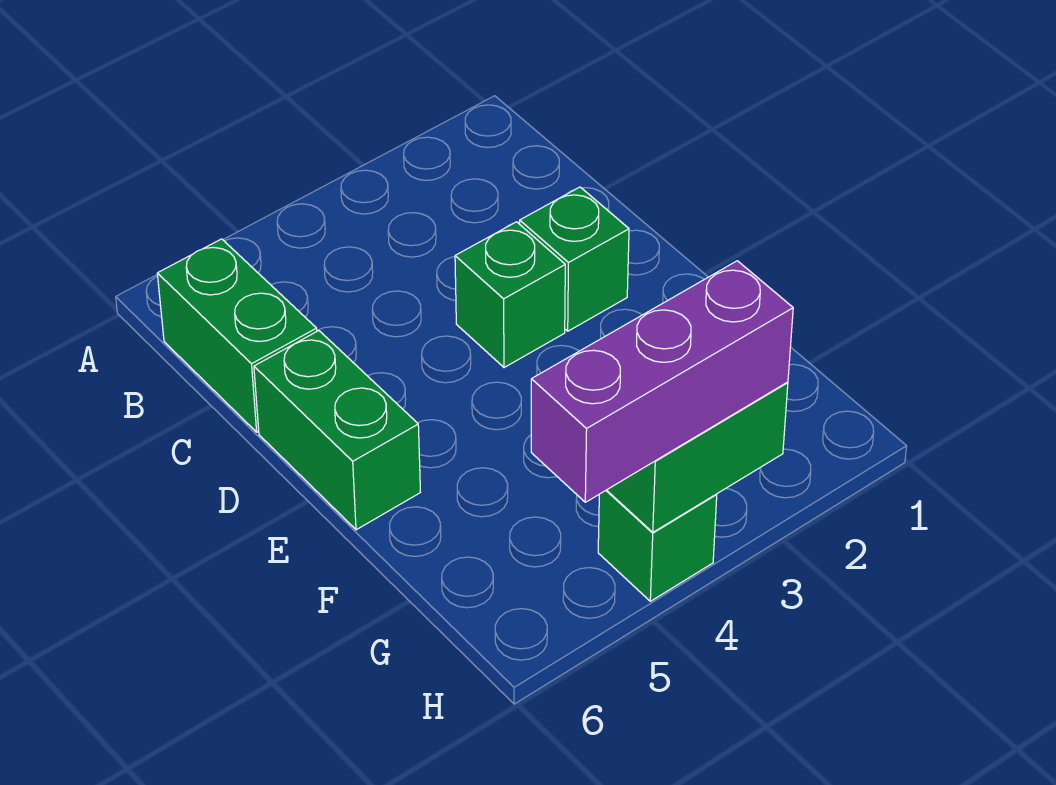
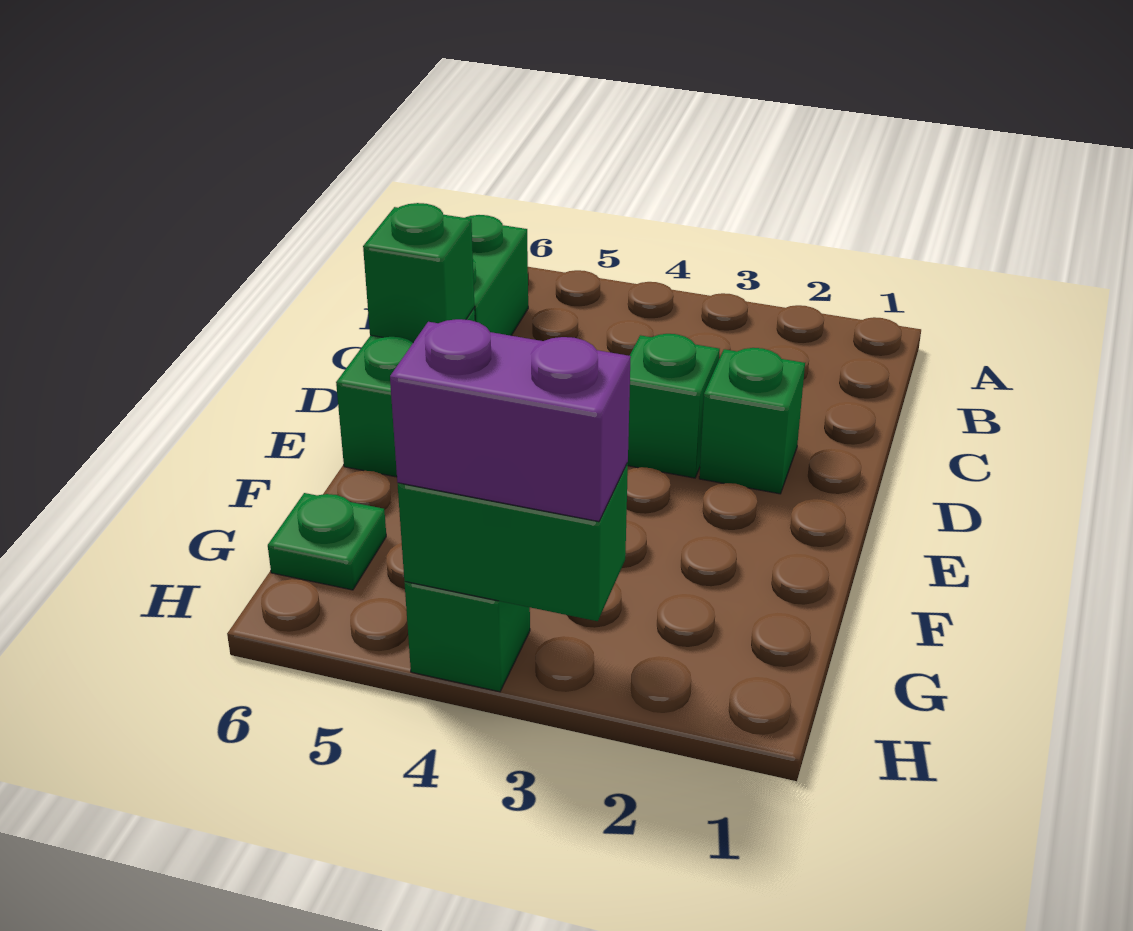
none -> green brick D6 level 2
none -> green plate G6 level 1
purple brick H3:H5 level 3 -> purple brick H3:H4 level 3

